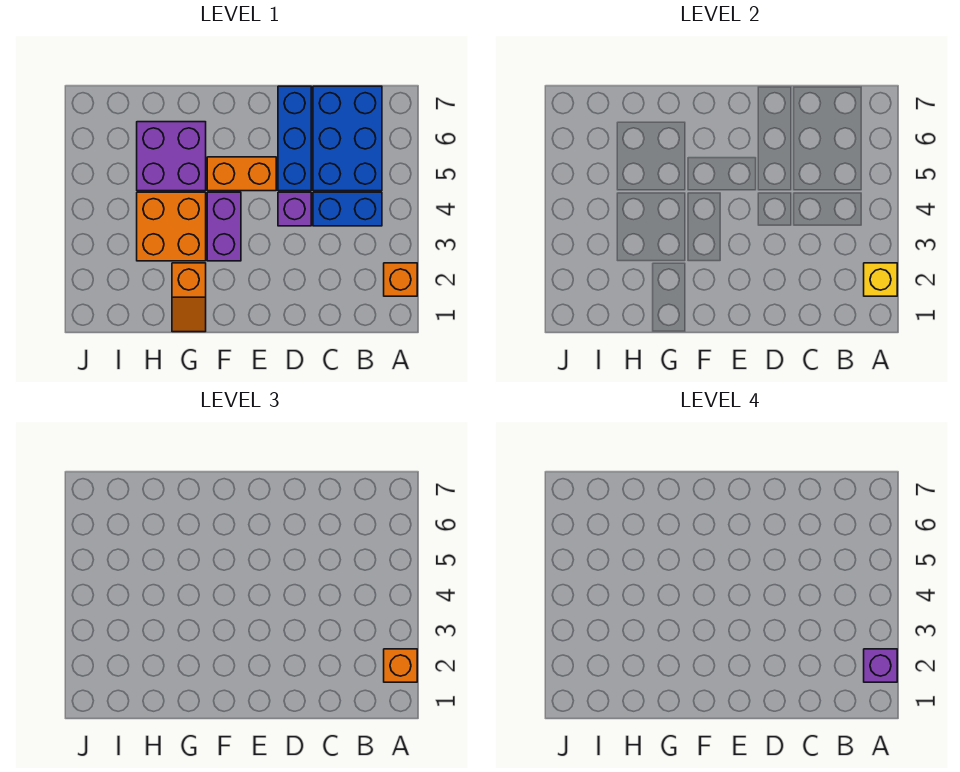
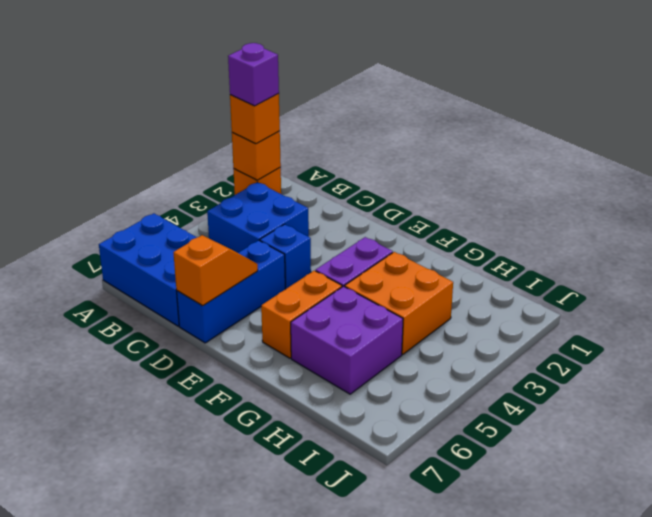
yellow brick A2 level 2 -> orange brick A2 level 2
blue brick B4:C4 level 1 -> blue brick B3:C4 level 1
blue brick B5:C7 level 1 -> blue brick A6:C7 level 1
purple brick D4 level 1 -> blue brick D4 level 1
orange brick E5:F5 level 1 -> orange brick F5:F6 level 1
orange slope G1:G2 level 1 top 2 -> orange slope D6:D7 level 2 top 7

